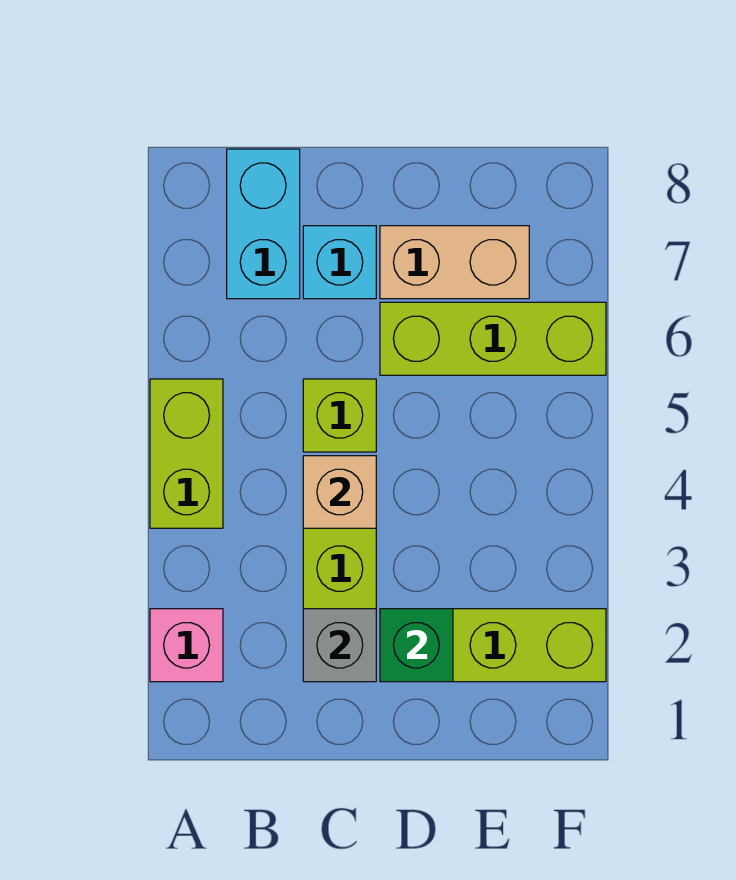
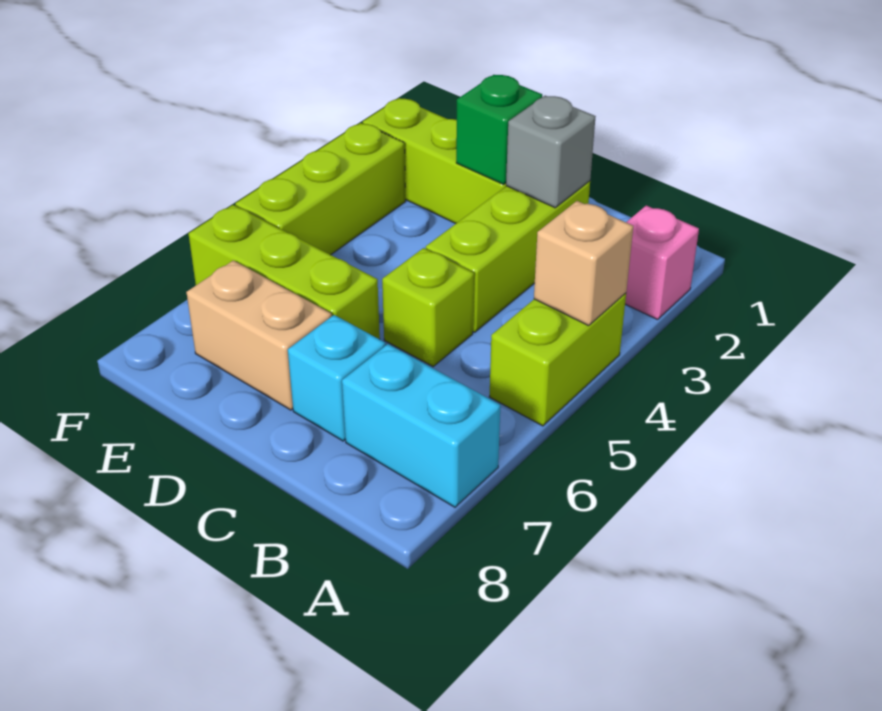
cyan brick B7:B8 level 1 -> cyan brick A7:B7 level 1
tan brick C4 level 2 -> tan brick A4 level 2
none -> lime brick F3:F5 level 1

